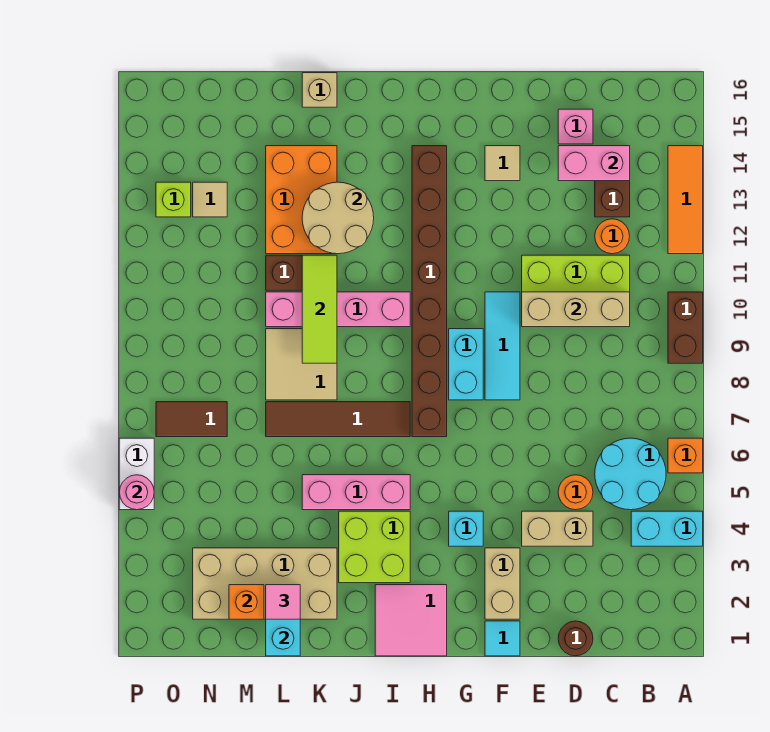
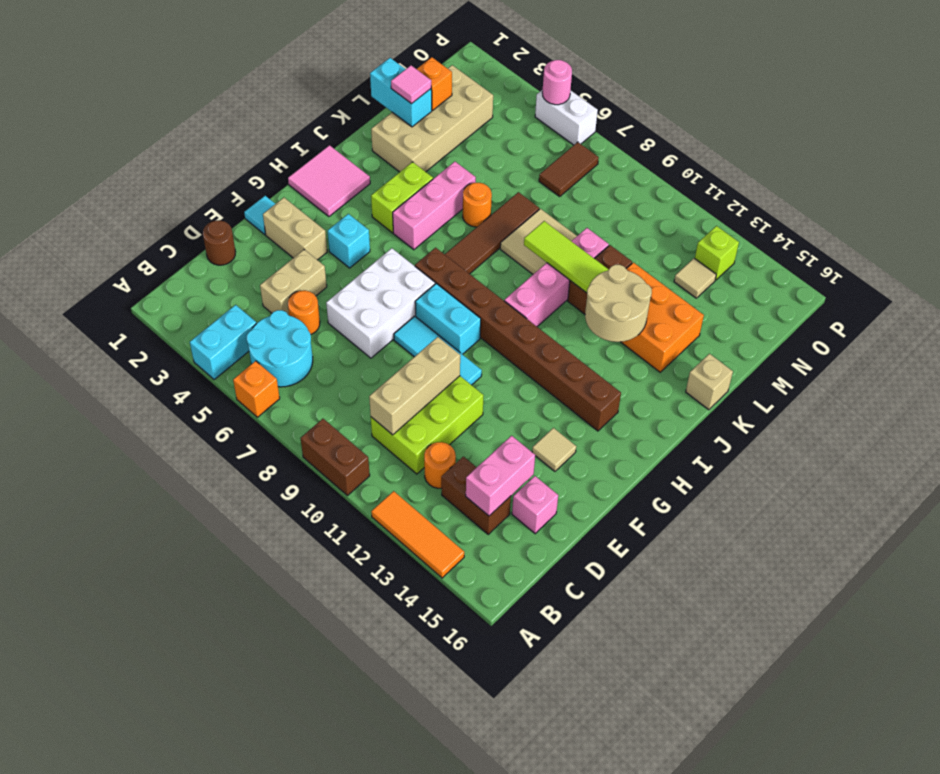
none -> white brick E6:G7 level 1
lime brick I3:J4 level 1 -> lime brick I4:J4 level 1
none -> orange round brick K6 level 1

